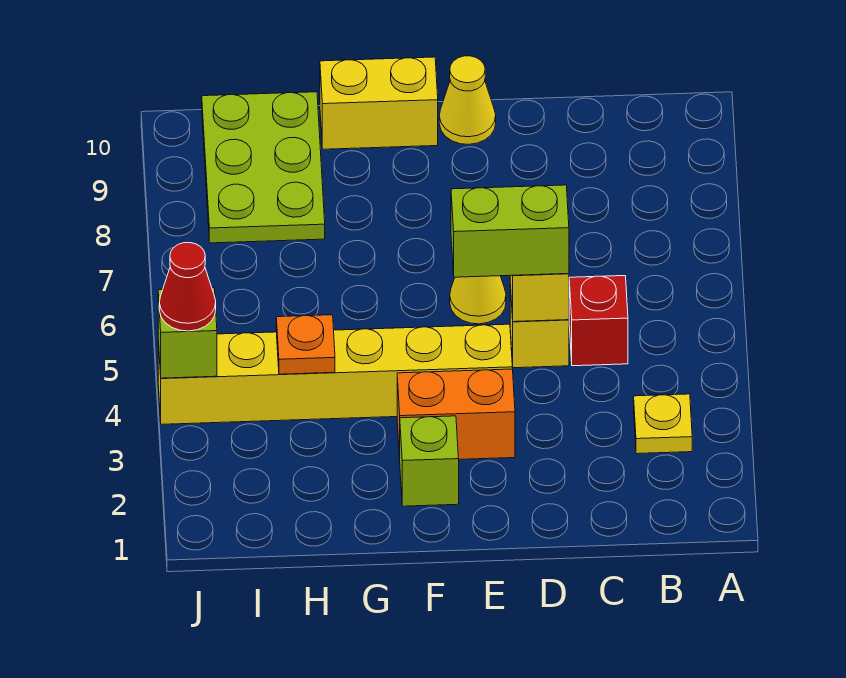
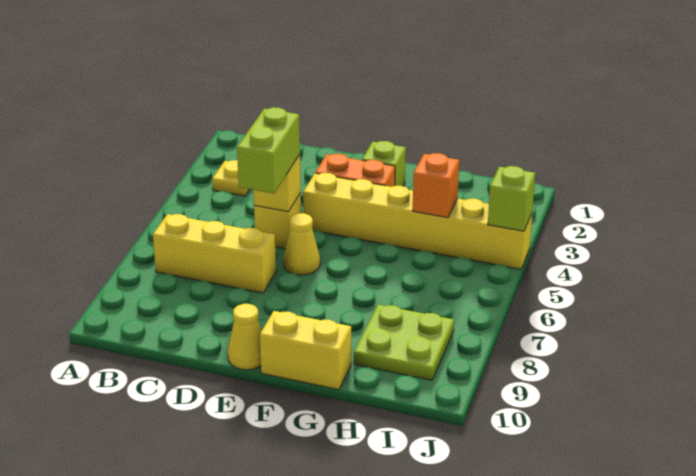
none -> yellow brick B7:D7 level 1
red brick C5 level 1 -> none
lime brick D5:E5 level 3 -> lime brick D5:D6 level 3
orange plate H4 level 2 -> orange brick H4 level 2
lime plate H8:I10 level 1 -> lime plate H8:I9 level 1
red cone J4 level 3 -> none

